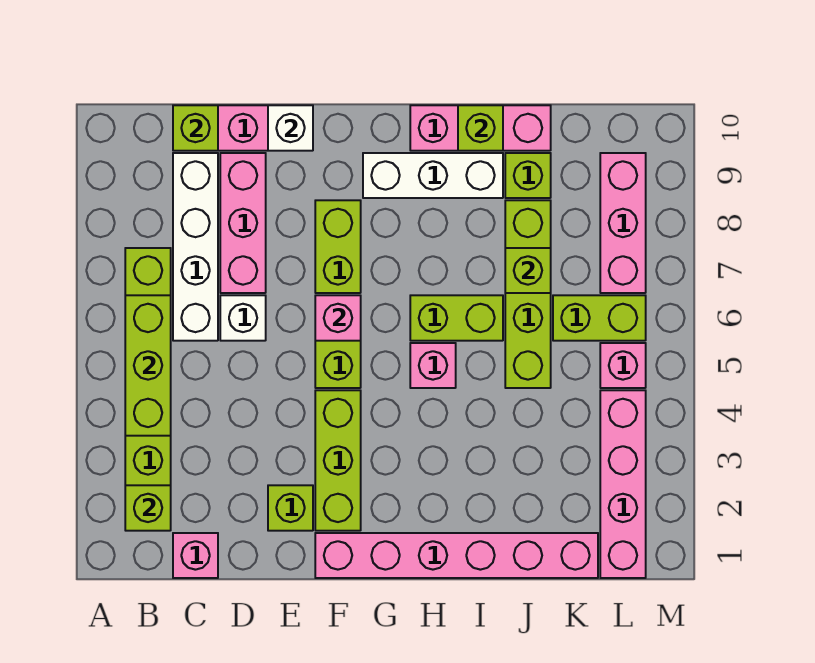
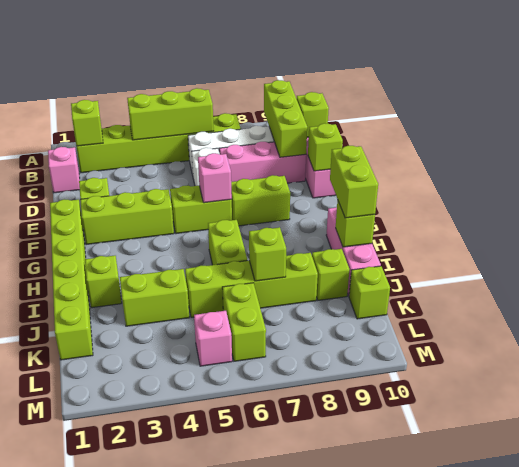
none -> lime brick B9:D9 level 2
white brick E10 level 2 -> lime brick E10 level 2
pink brick F1:K1 level 1 -> lime brick F1:K1 level 1
white brick G9:I9 level 1 -> none
pink brick H5 level 1 -> none
none -> lime brick H10:I10 level 3
none -> lime brick I2 level 1
none -> lime brick J3:J4 level 1
none -> lime brick K10 level 1
pink brick L1:L4 level 1 -> none
pink brick L7:L9 level 1 -> none

